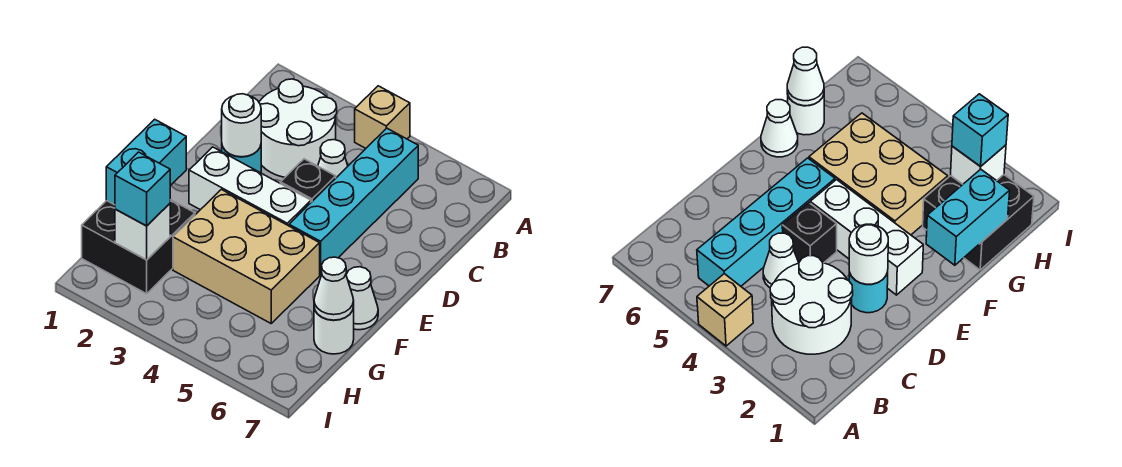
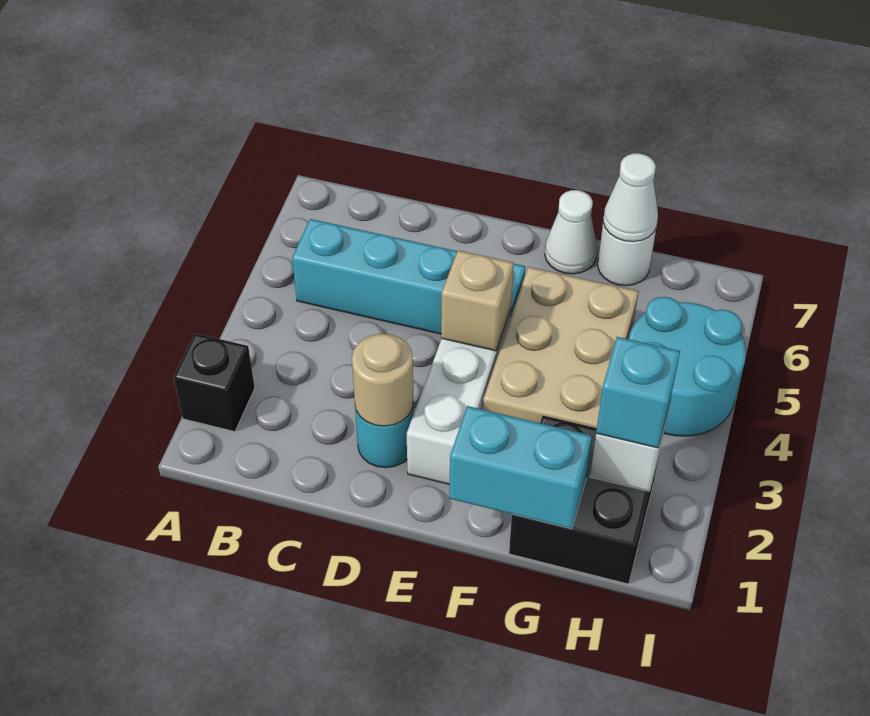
tan brick A4 level 1 -> tan brick E4 level 2
white round brick B2:C3 level 1 -> none
white cone C4 level 1 -> none
white round brick D2 level 2 -> tan round brick D2 level 2
black brick D4 level 1 -> black brick A2 level 1
none -> cyan round brick H4:I5 level 1

